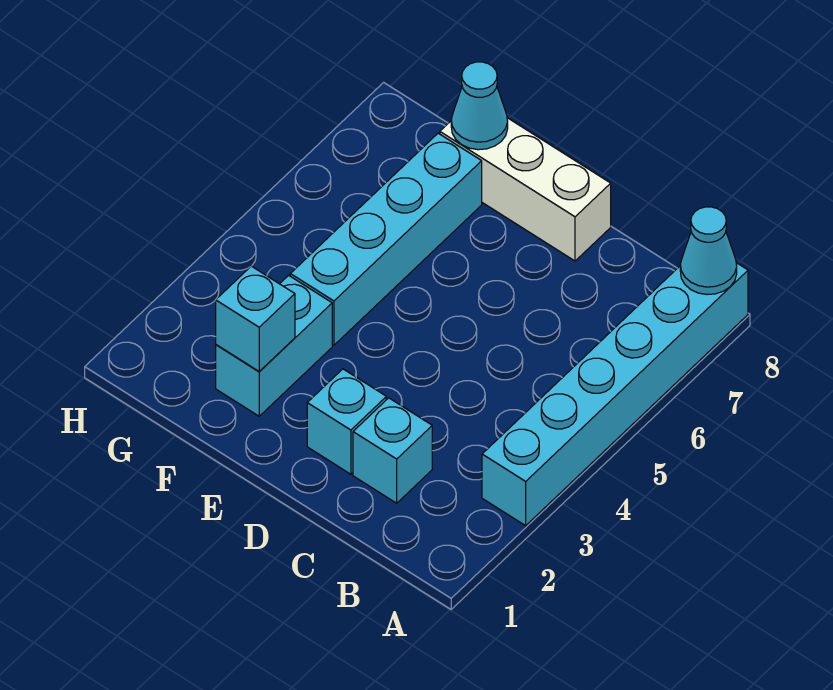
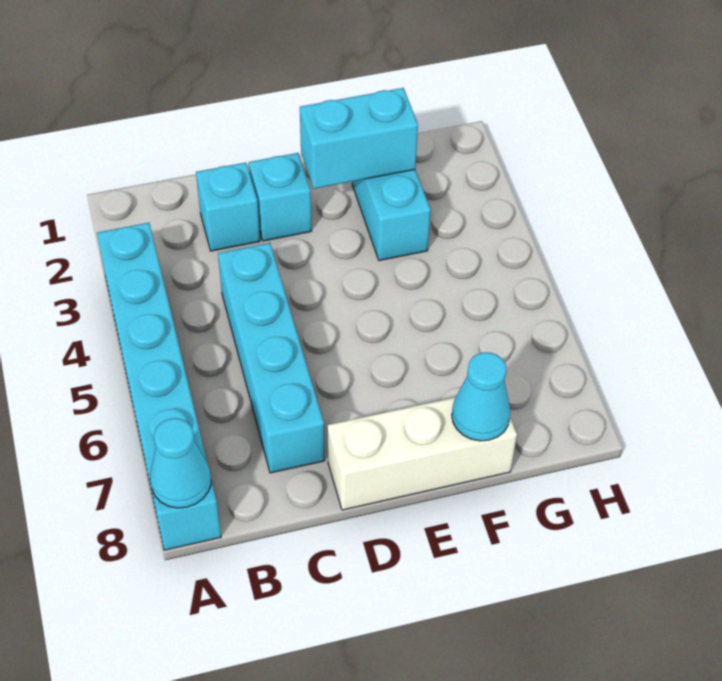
cyan brick F2 level 2 -> cyan brick E2:F2 level 2
cyan brick F4:F7 level 1 -> cyan brick C4:C7 level 1

